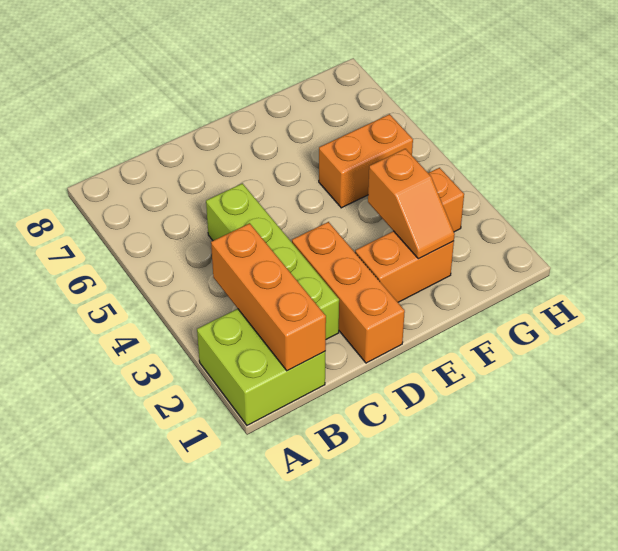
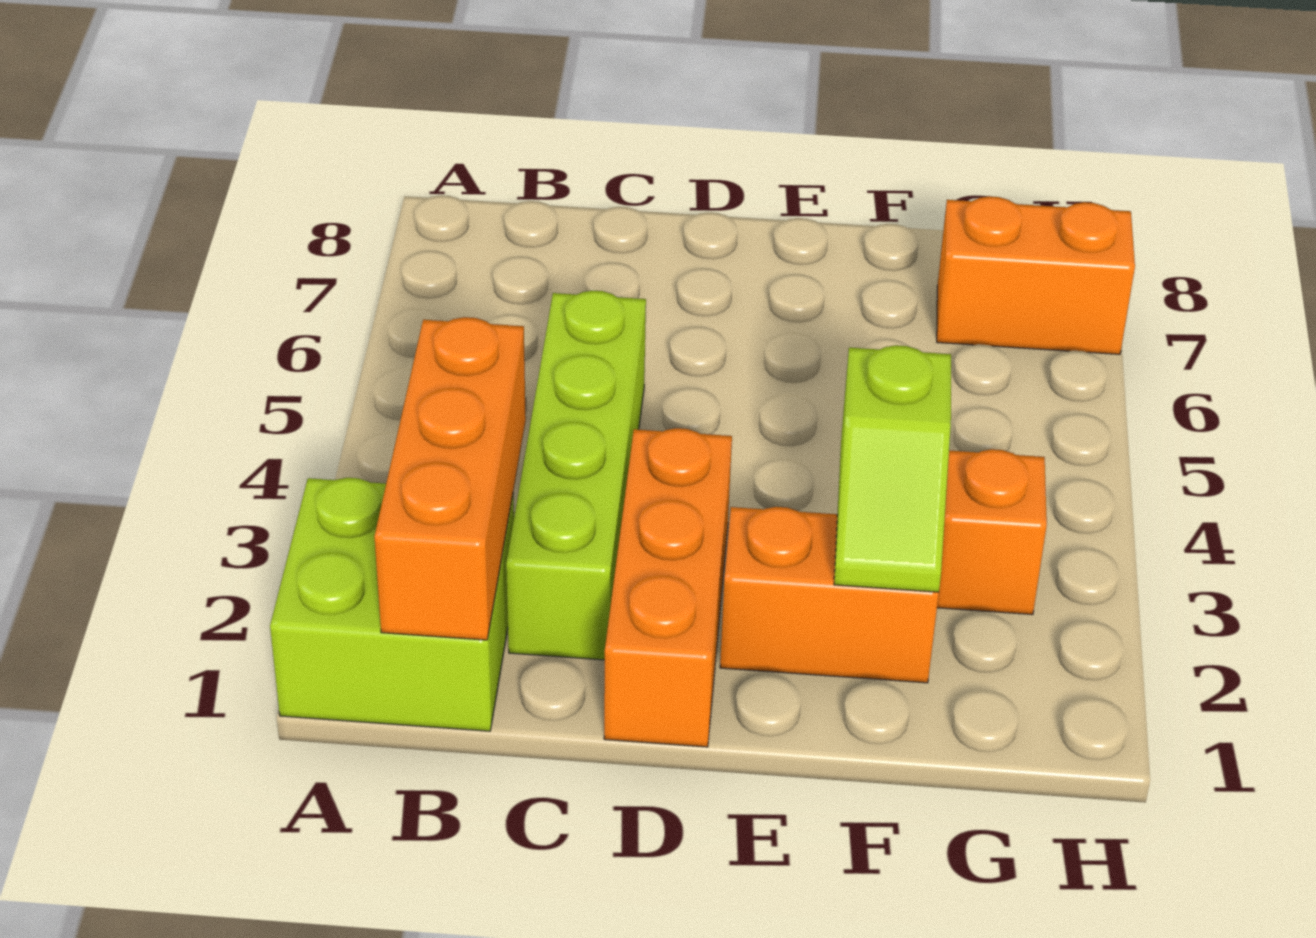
orange slope F2:F3 level 2 top 3 -> lime slope F2:F3 level 2 top 3
orange brick F5:G5 level 1 -> orange brick G7:H7 level 1

